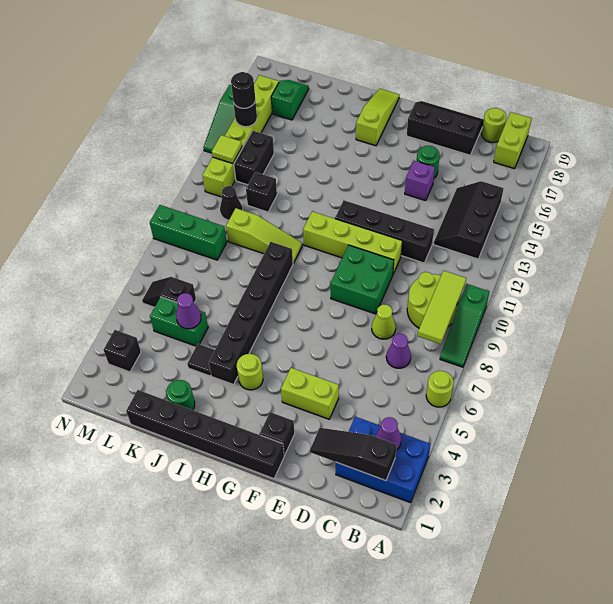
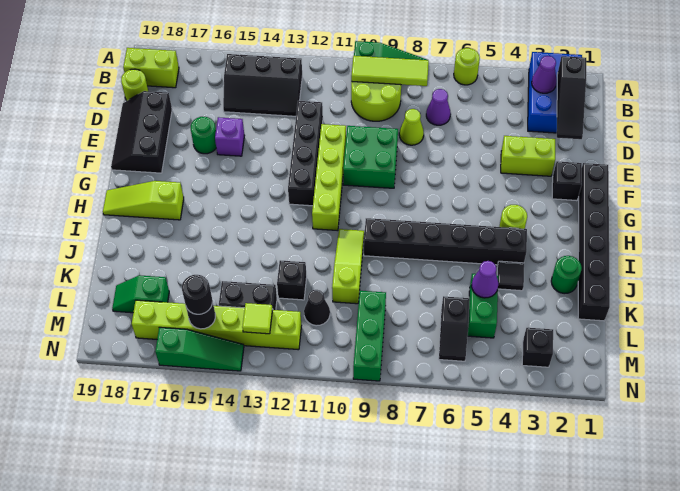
lime brick E4:F4 level 1 -> lime brick E3:E4 level 1

